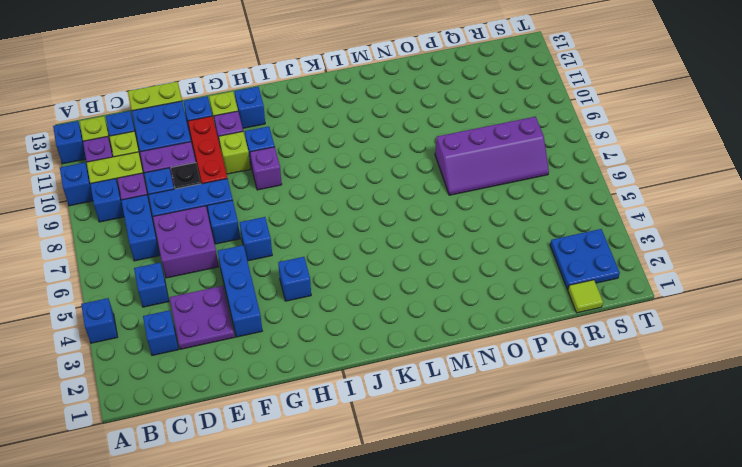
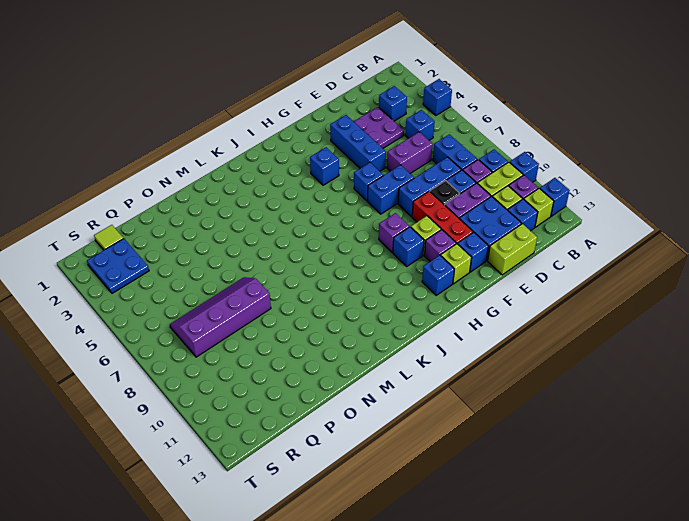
purple brick D6:E7 level 1 -> purple brick D6:E6 level 1
blue brick F7 level 1 -> blue brick F7:G7 level 1

